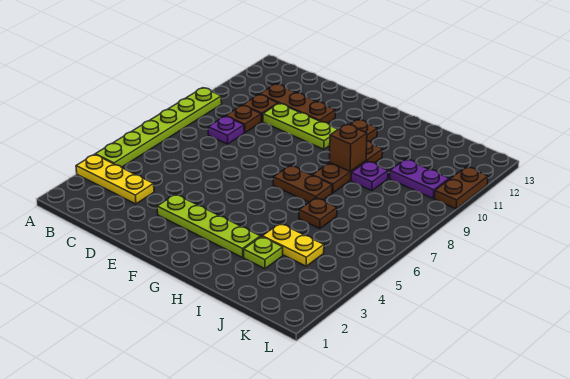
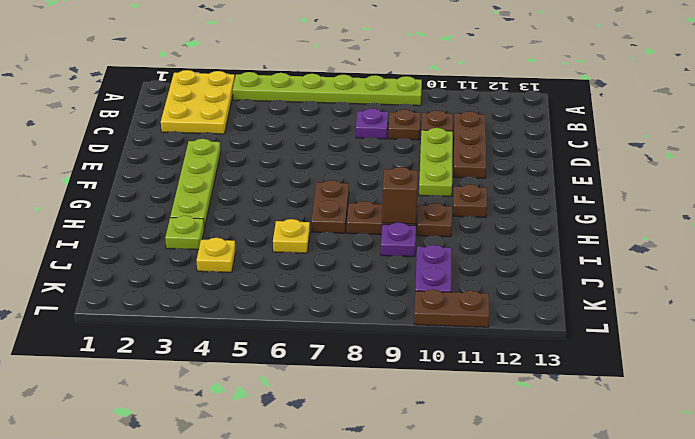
yellow plate A3:C3 level 1 -> yellow plate A2:C3 level 1
yellow plate I4:J4 level 1 -> yellow plate J4 level 1
brown plate I6 level 1 -> yellow plate I6 level 1

